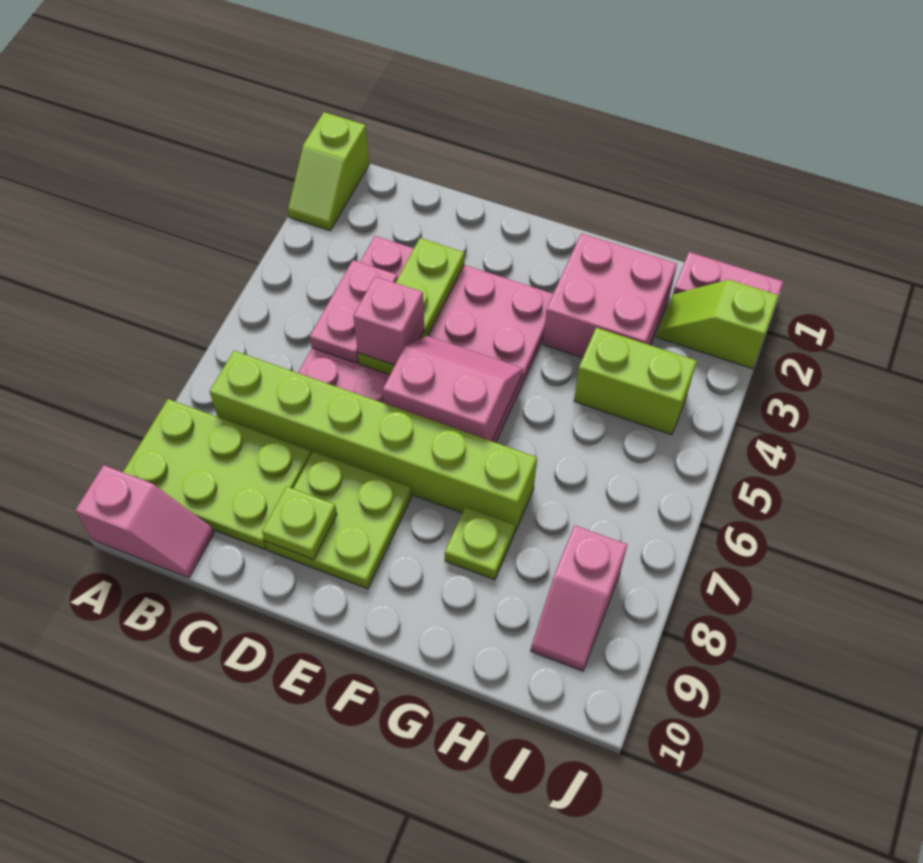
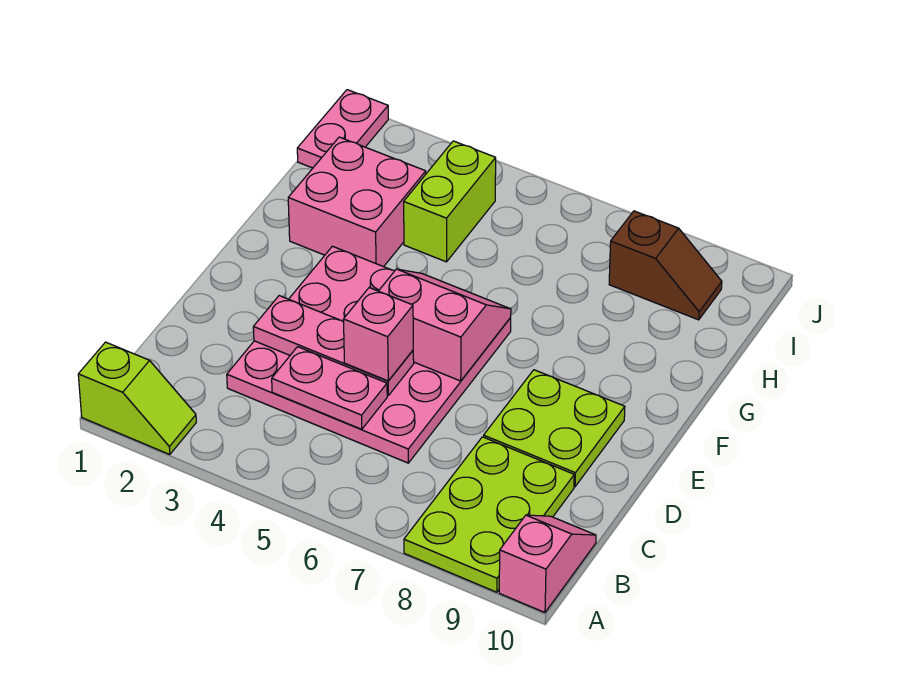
lime brick B7:G7 level 1 -> none
lime plate D3:D5 level 2 -> pink plate D3:D5 level 2
lime plate D9 level 2 -> none
pink slope E5:F6 level 2 top 6 -> pink slope E5:F6 level 2 top E
lime plate G8 level 1 -> none
lime slope I2:J2 level 1 top J -> none
pink slope I8:I9 level 1 top 8 -> brown slope I8:I9 level 1 top 8

